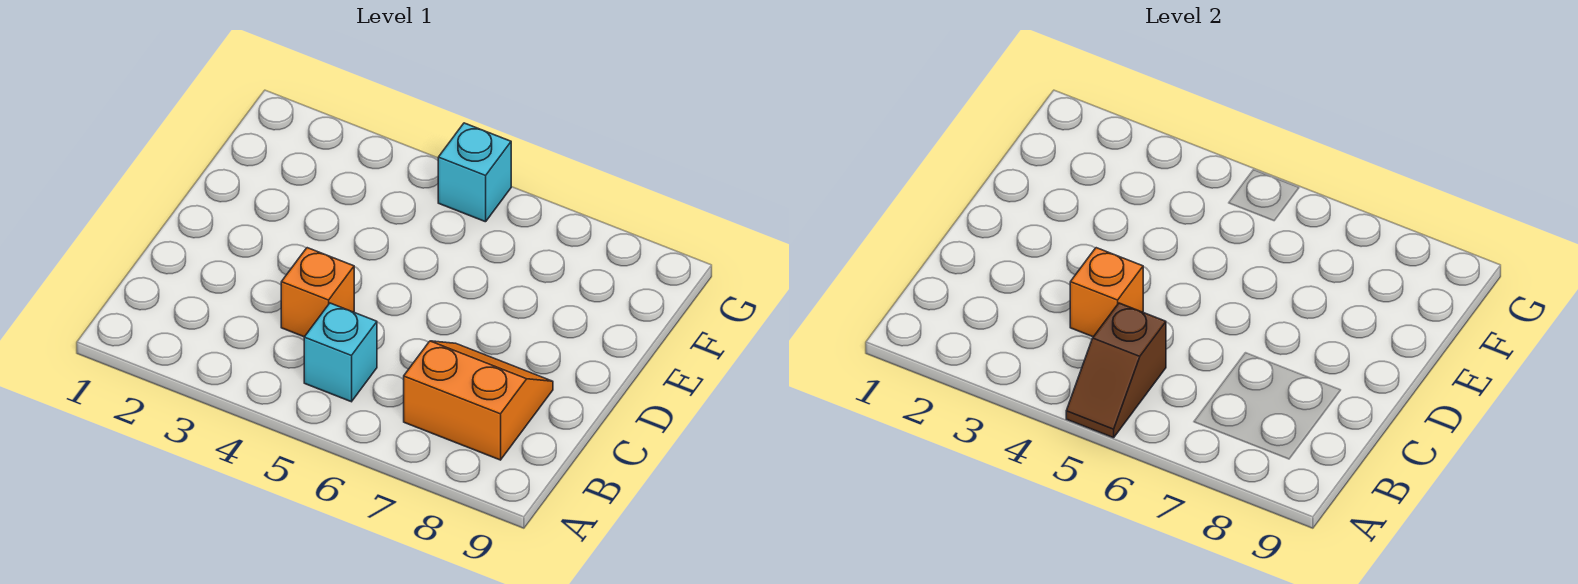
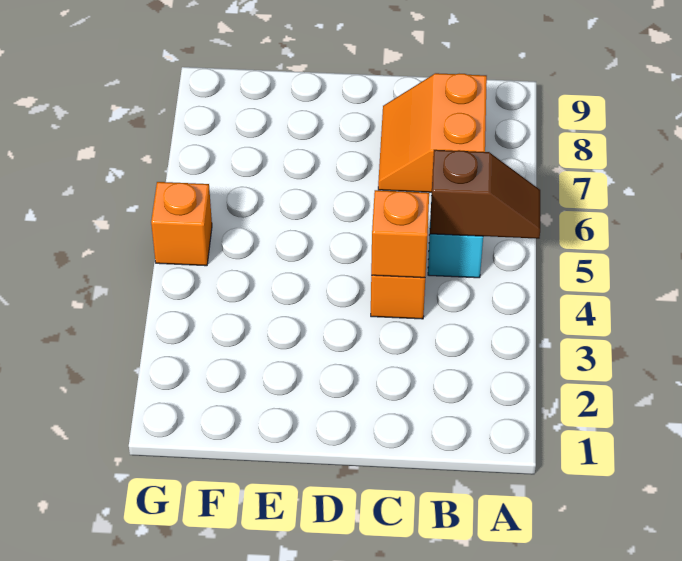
cyan brick G5 level 1 -> orange brick G5 level 1

